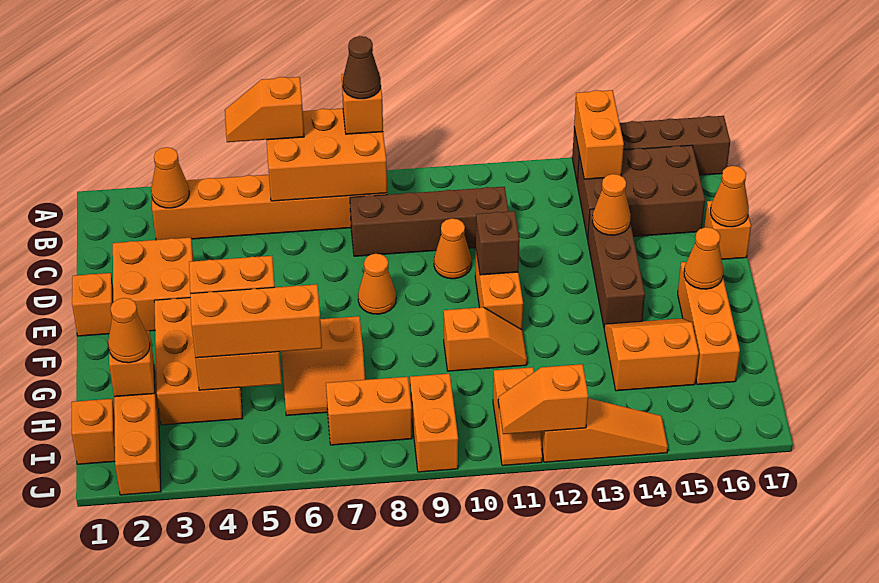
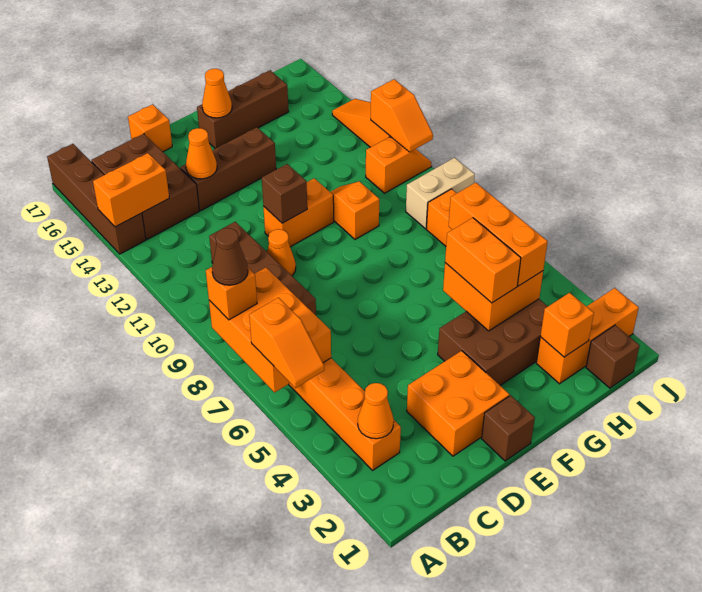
orange cone D17 level 2 -> none
orange brick E1 level 1 -> brown brick E1 level 1
orange cone E8 level 1 -> none
orange brick F3:H4 level 1 -> brown brick F3:H4 level 1
orange brick F16:H16 level 1 -> brown brick F16:H16 level 1
orange slope G6:H7 level 1 top G -> none
orange slope G14:H15 level 1 top H -> none
orange cone H2 level 3 -> none
orange brick I1 level 1 -> brown brick I1 level 1
orange brick I9:J9 level 1 -> tan brick I9:J9 level 1

